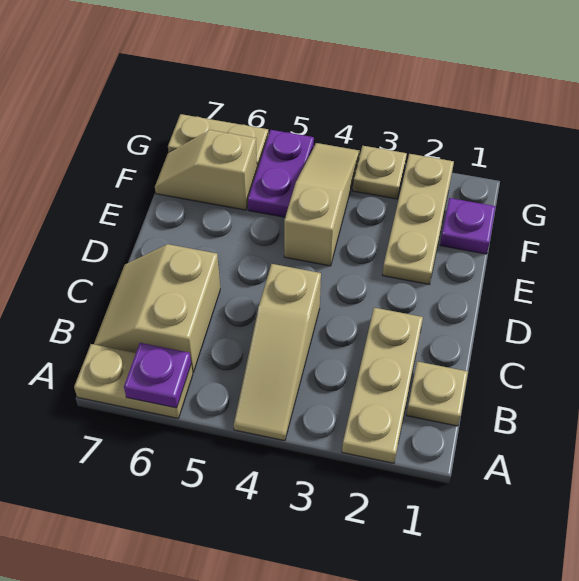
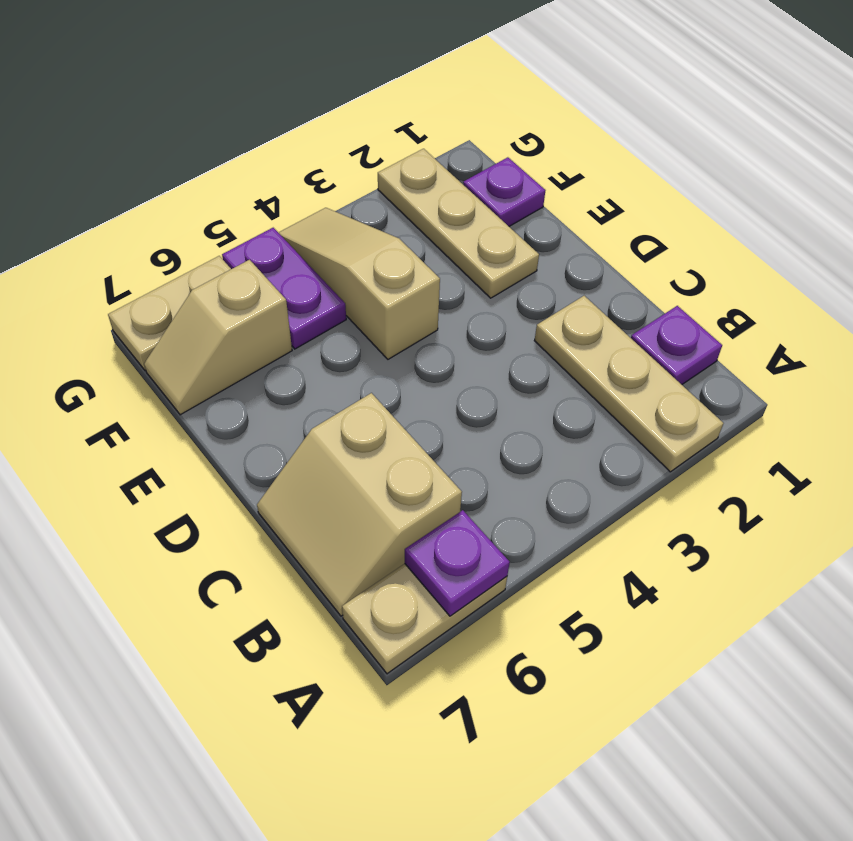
tan slope A4:C4 level 1 top C -> none
tan plate B1 level 1 -> purple plate B1 level 1
tan plate G3 level 1 -> none

